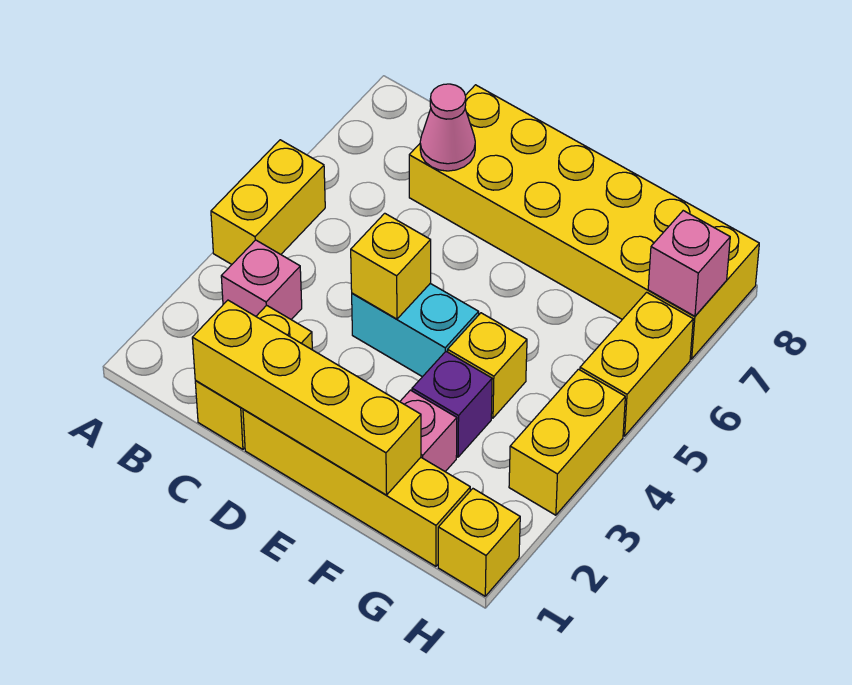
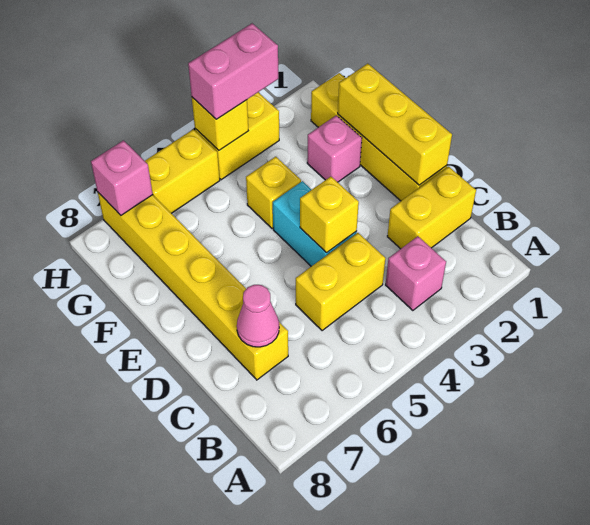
yellow brick A4:A5 level 1 -> yellow brick C4:C5 level 1
yellow brick C1:F1 level 2 -> yellow brick D1:F1 level 2
yellow brick C7:H8 level 1 -> yellow brick C7:H7 level 1
purple brick F3 level 1 -> none
yellow brick H1 level 1 -> yellow brick H4 level 2
none -> pink brick H3:H4 level 3

